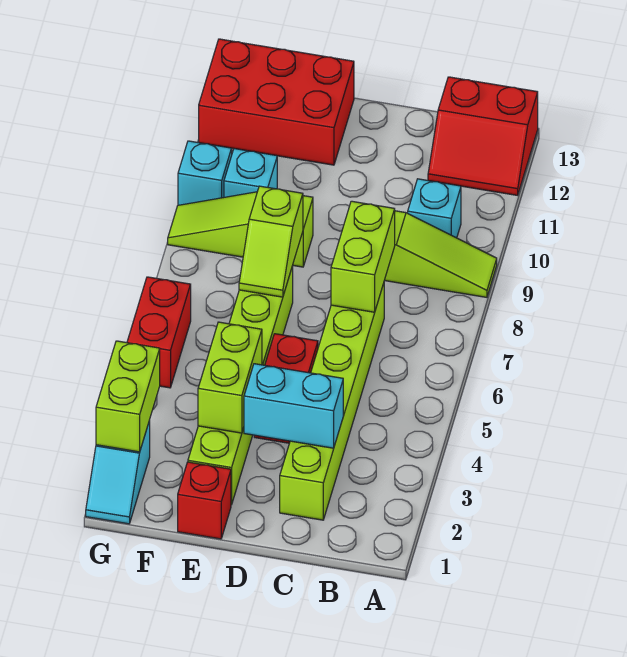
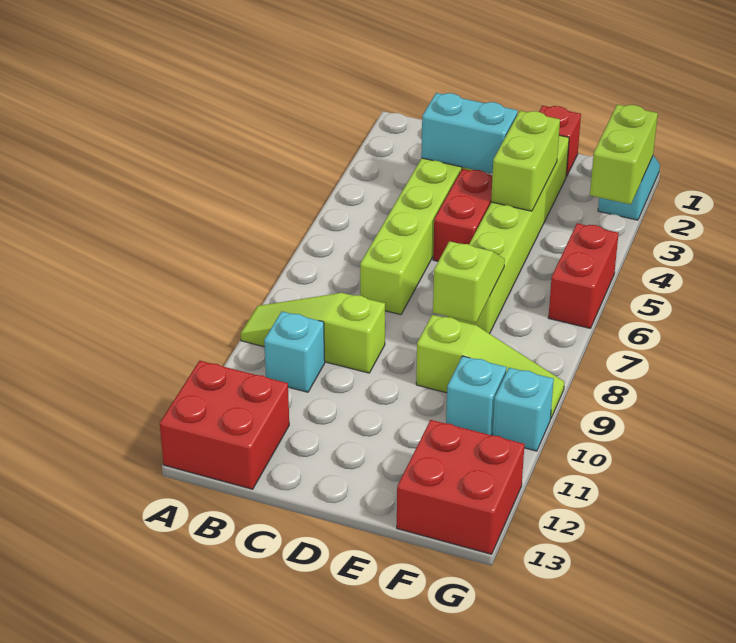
red slope A12:B13 level 1 top 13 -> red brick A12:B13 level 1
lime brick C7:C8 level 2 -> none
red brick E12:G13 level 1 -> red brick F12:G13 level 1

